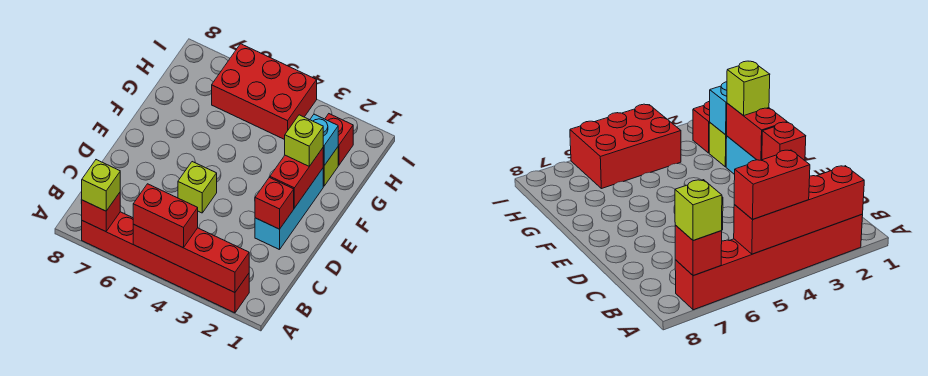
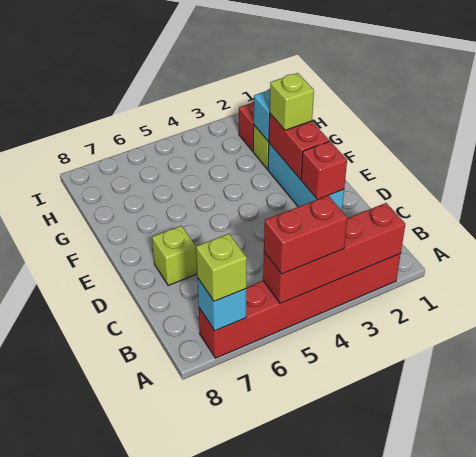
red brick A7 level 2 -> cyan brick A7 level 2
lime brick D5 level 1 -> lime brick D7 level 1
red brick H4:I6 level 1 -> none

